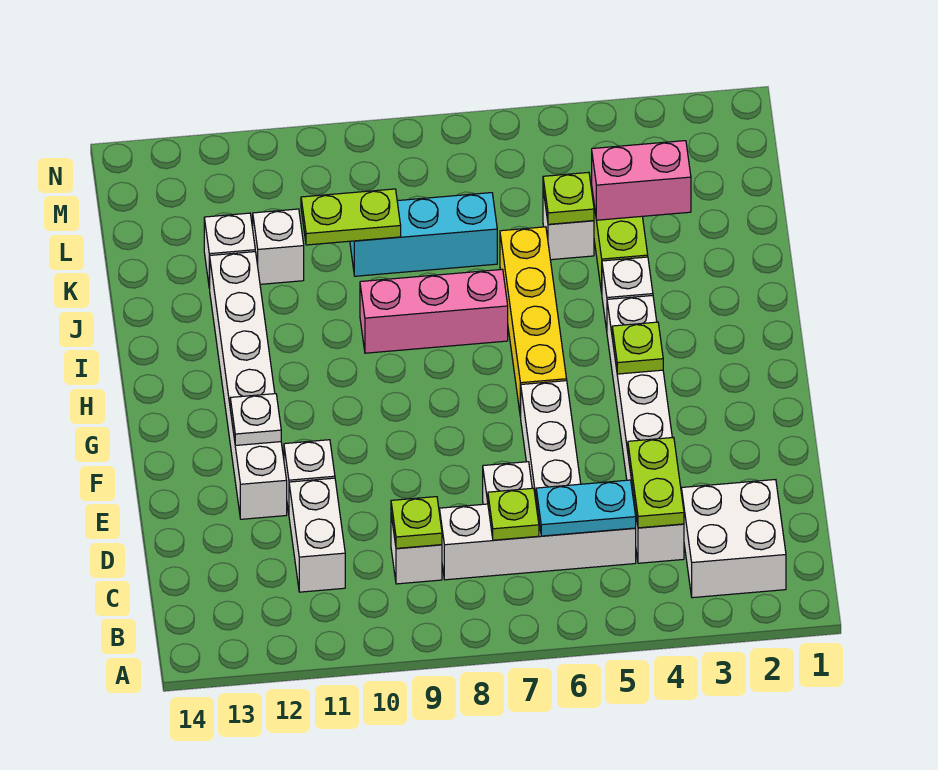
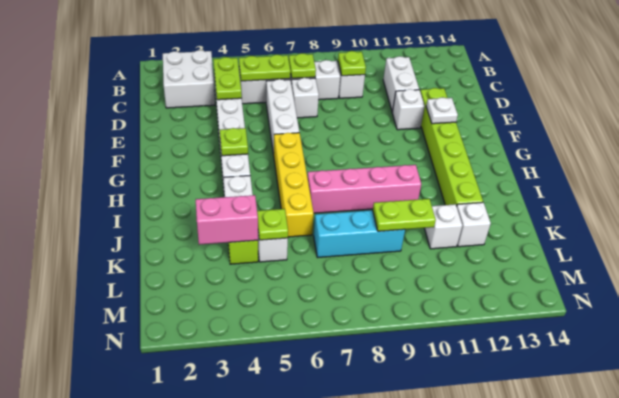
cyan plate C5:C6 level 2 -> lime plate C5:C6 level 2
white brick E12:J12 level 1 -> lime brick E12:J12 level 1
pink brick I7:I9 level 1 -> pink brick I7:I10 level 1

